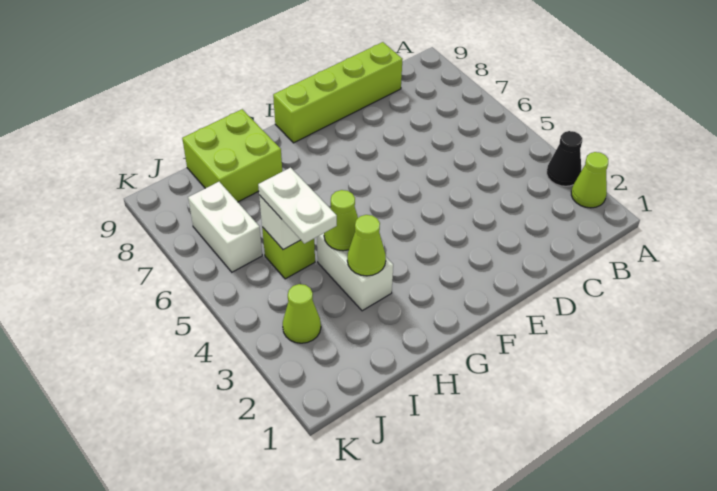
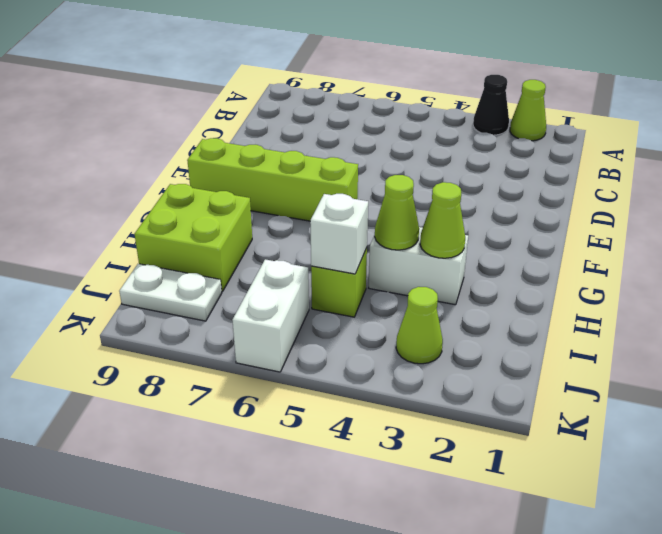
lime brick C9:F9 level 1 -> lime brick F6:F9 level 1
white plate I4:I5 level 3 -> white plate J8:J9 level 1
white brick J6:J7 level 1 -> white brick J6:K6 level 1

